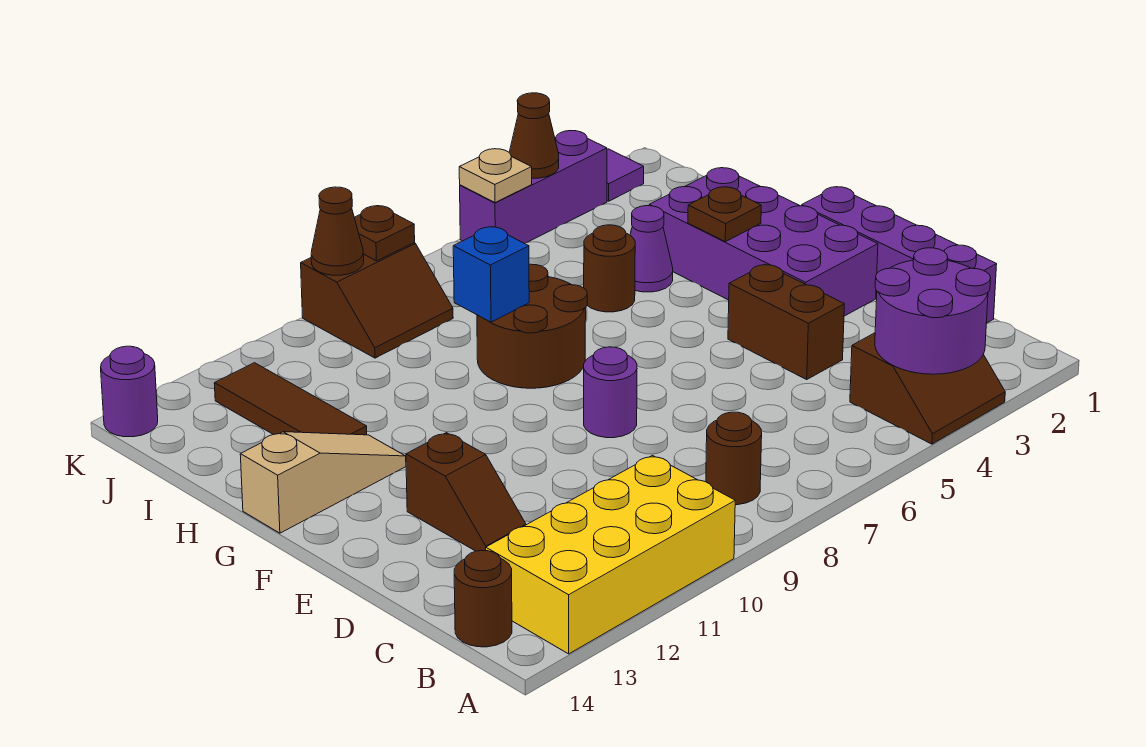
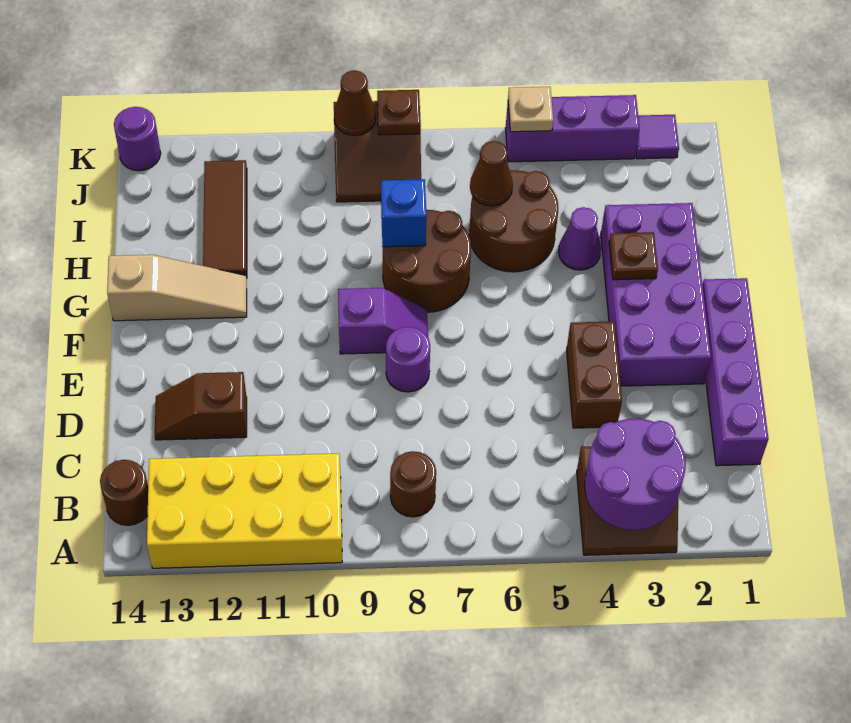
brown slope D12:E12 level 1 top E -> brown slope D12:D13 level 1 top 12
none -> purple slope F8:F9 level 1 top 9
brown round brick H5 level 1 -> brown round brick H5:I6 level 1
brown cone K4 level 2 -> brown cone I6 level 2

